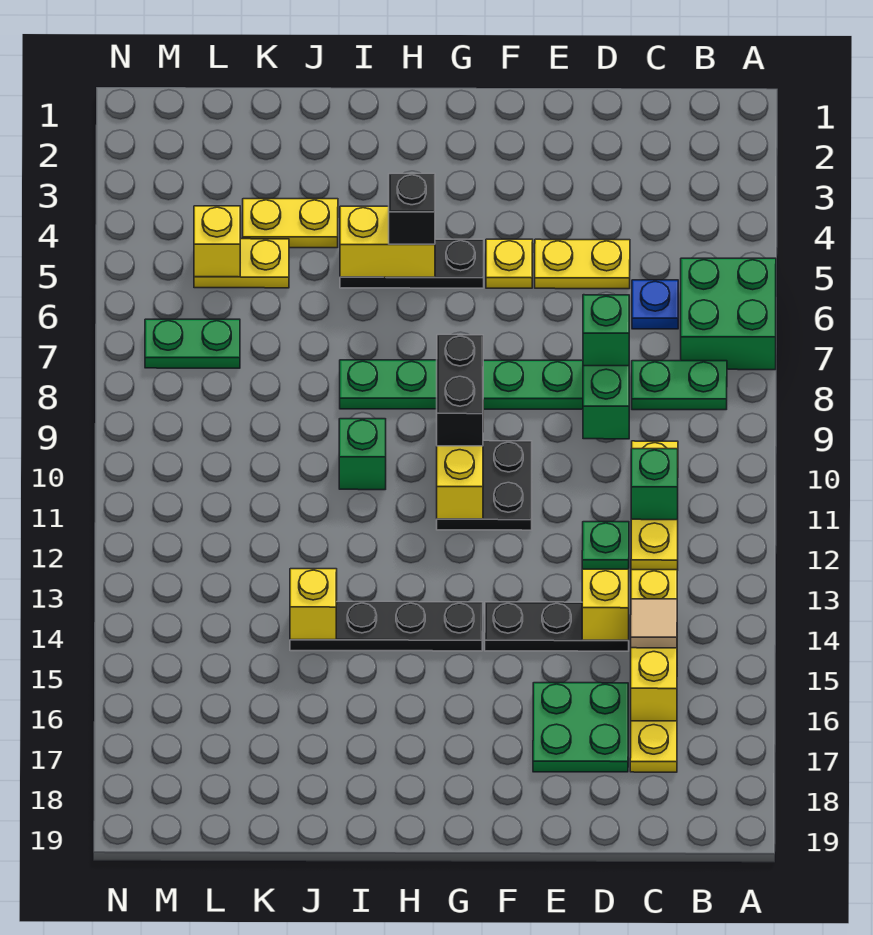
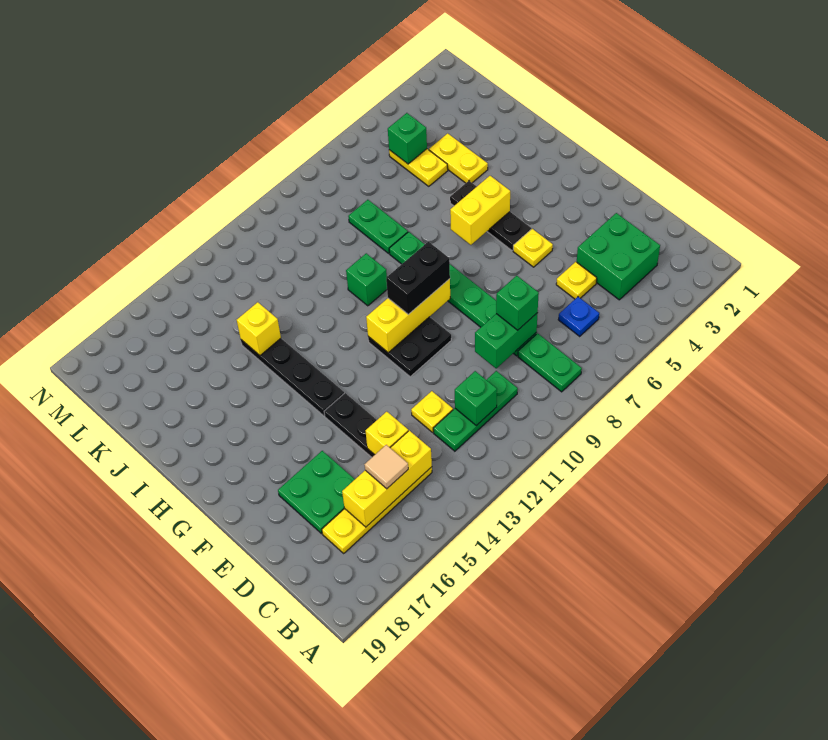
green brick A6:B7 level 1 -> green brick C3:D4 level 1
yellow plate C10:C12 level 1 -> green plate C10:C12 level 1
yellow plate D5:E5 level 1 -> yellow plate D5 level 1
green plate D12 level 1 -> yellow plate D12 level 1
yellow brick H5:I5 level 2 -> yellow brick H5:H6 level 2
black brick H5 level 3 -> none
yellow brick L5 level 2 -> green brick L5 level 2
green plate L7:M7 level 1 -> green plate J8:K8 level 1

